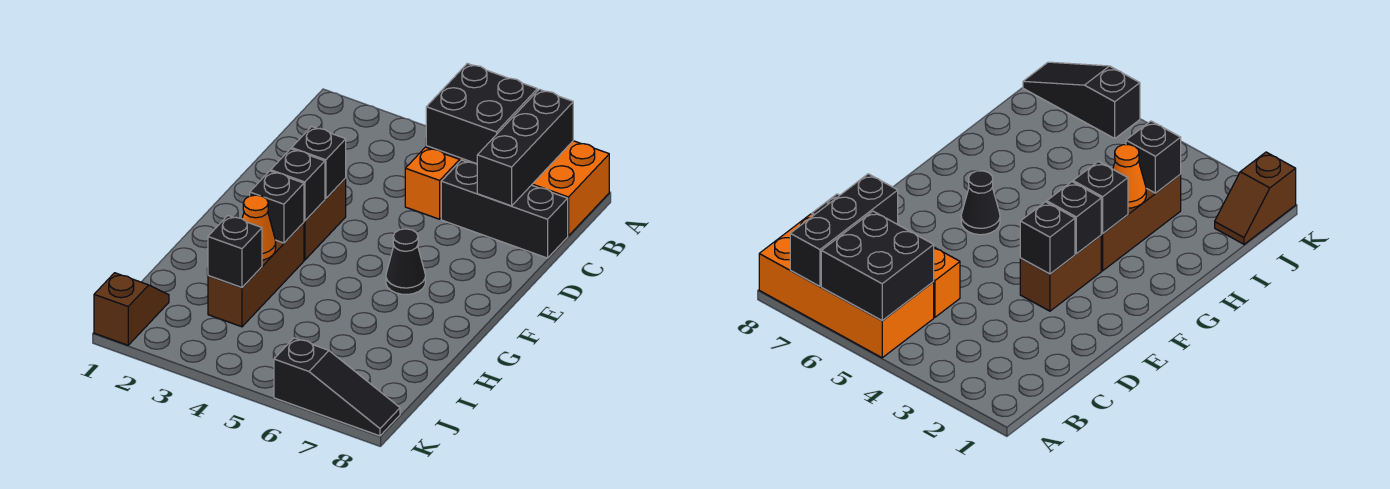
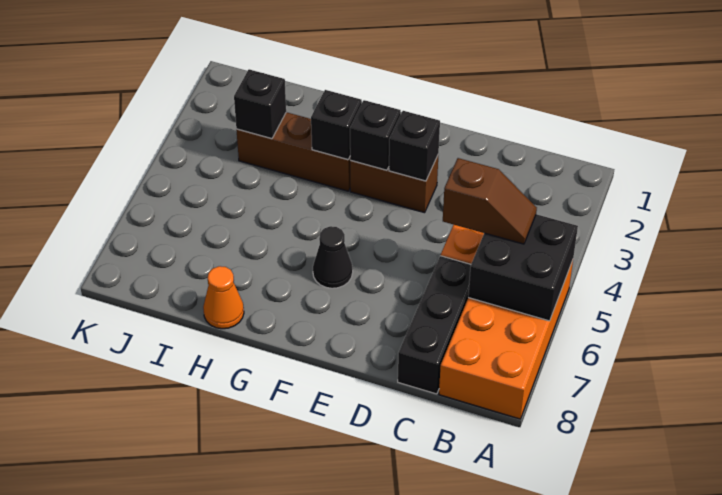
black brick A7:C7 level 2 -> none
orange cone H3 level 2 -> orange cone H8 level 1
brown slope J1:K1 level 1 top K -> brown slope B5:C5 level 3 top C
black slope K6:K8 level 1 top 6 -> none

